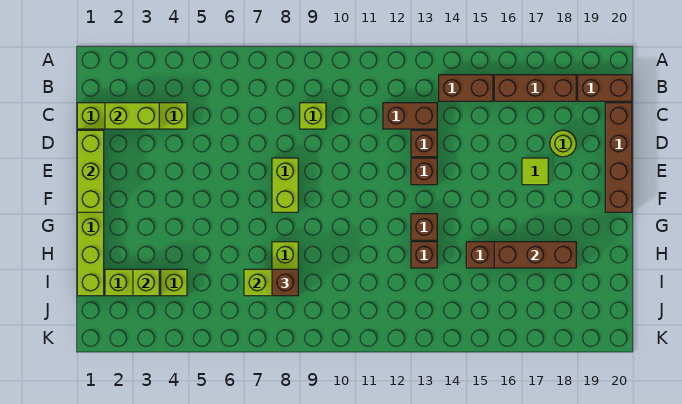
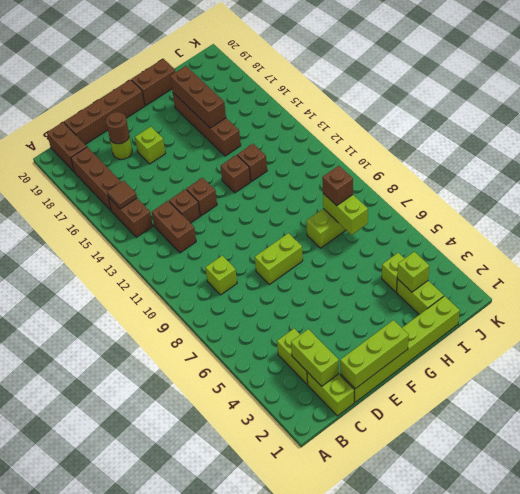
none -> brown tile B15 level 2
none -> brown round brick D18 level 2
lime tile E17 level 1 -> lime brick E17 level 1
none -> brown brick G20:H20 level 1

